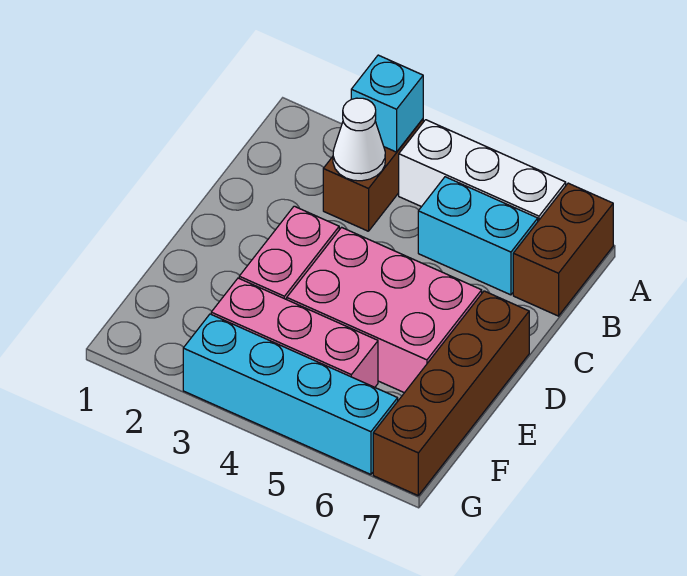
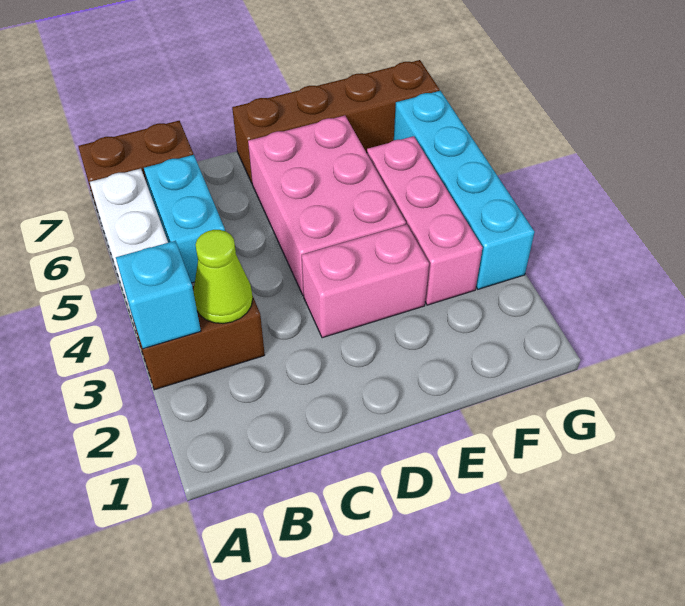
white cone B3 level 2 -> lime cone B3 level 2

